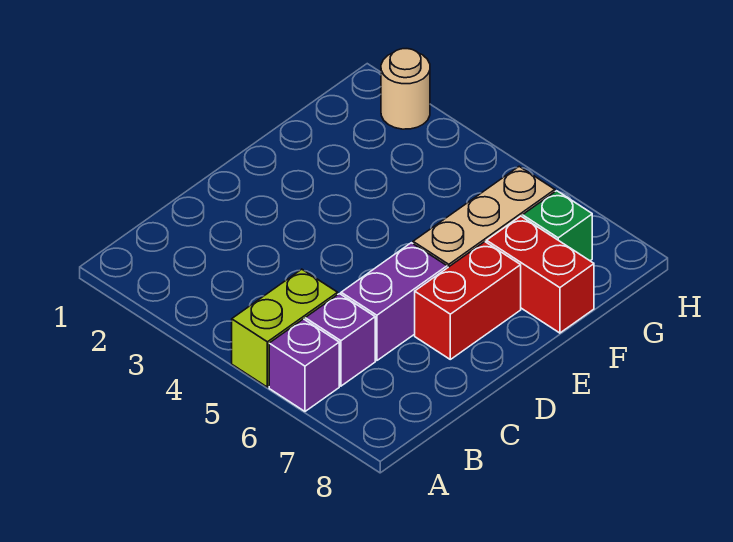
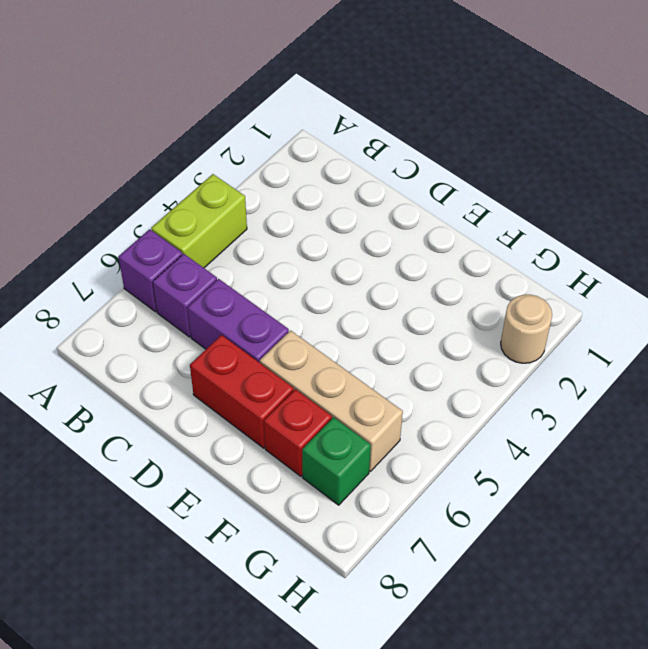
lime brick A5:B5 level 1 -> lime brick A4:A5 level 1
red brick F7:F8 level 1 -> red brick F7 level 1

